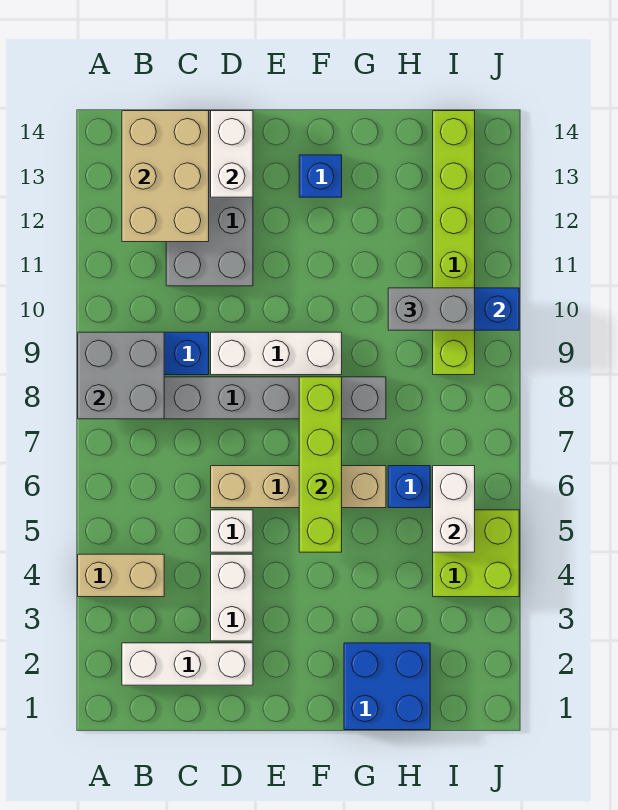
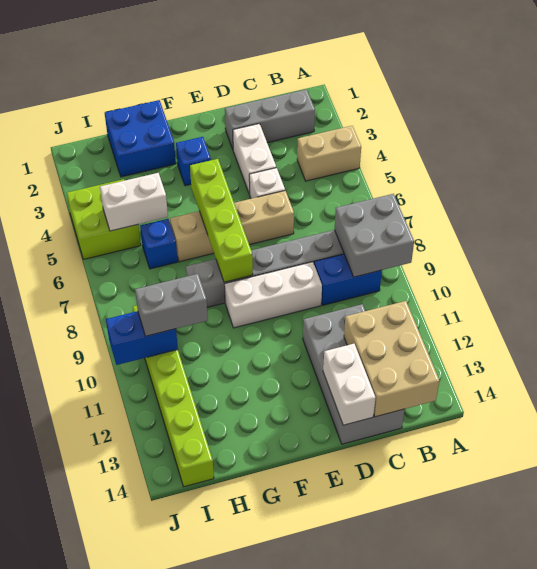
white brick B2:D2 level 1 -> grey brick B2:D2 level 1
blue brick F13 level 1 -> blue brick F3 level 1
white brick I5:I6 level 2 -> white brick H5:I5 level 2

